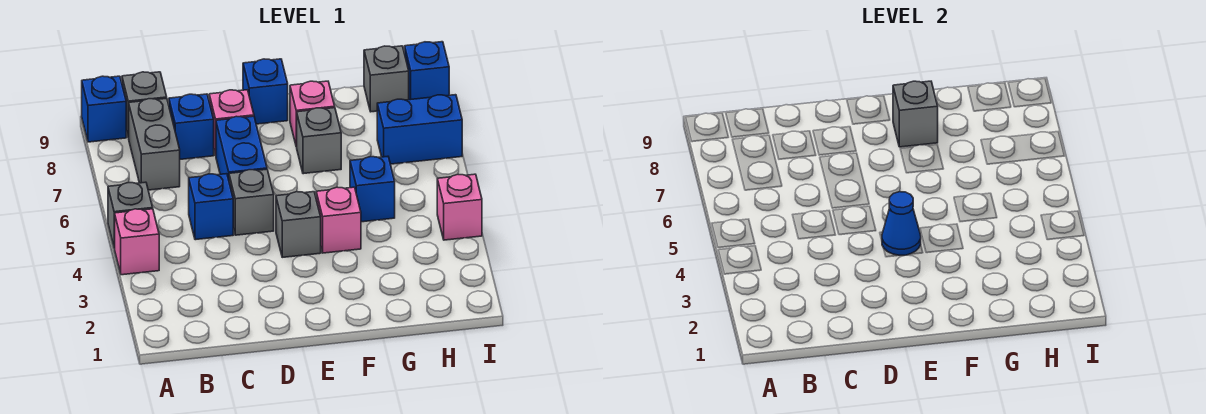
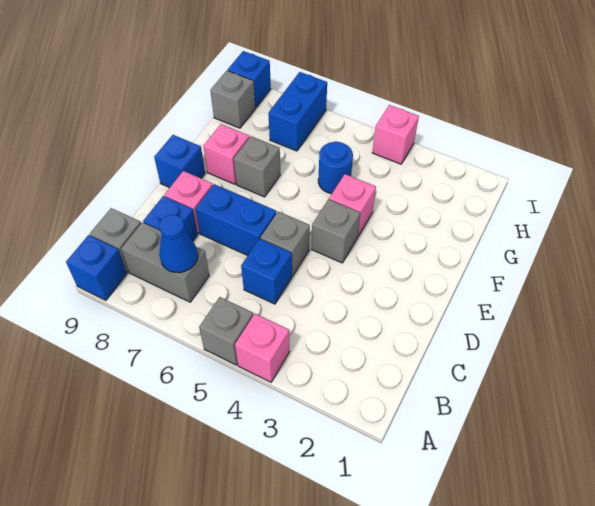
blue cone E4 level 2 -> blue cone B7 level 2
grey brick F8 level 2 -> none
blue brick G5 level 1 -> blue round brick G5 level 1

